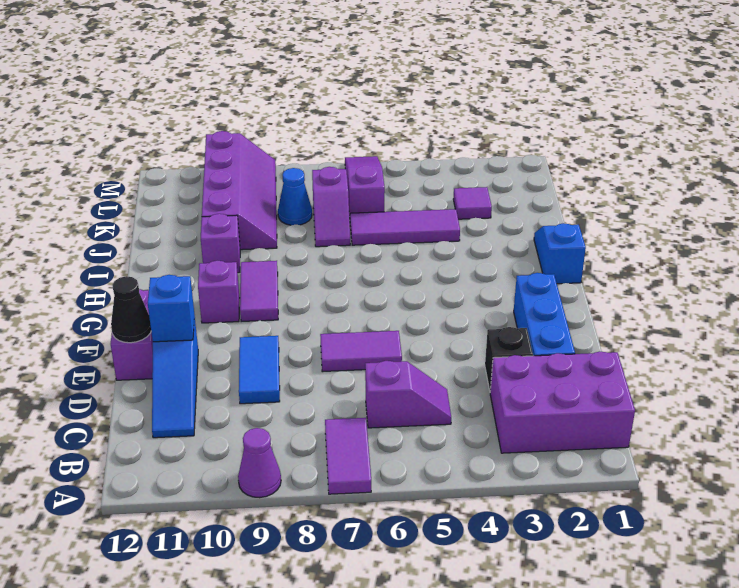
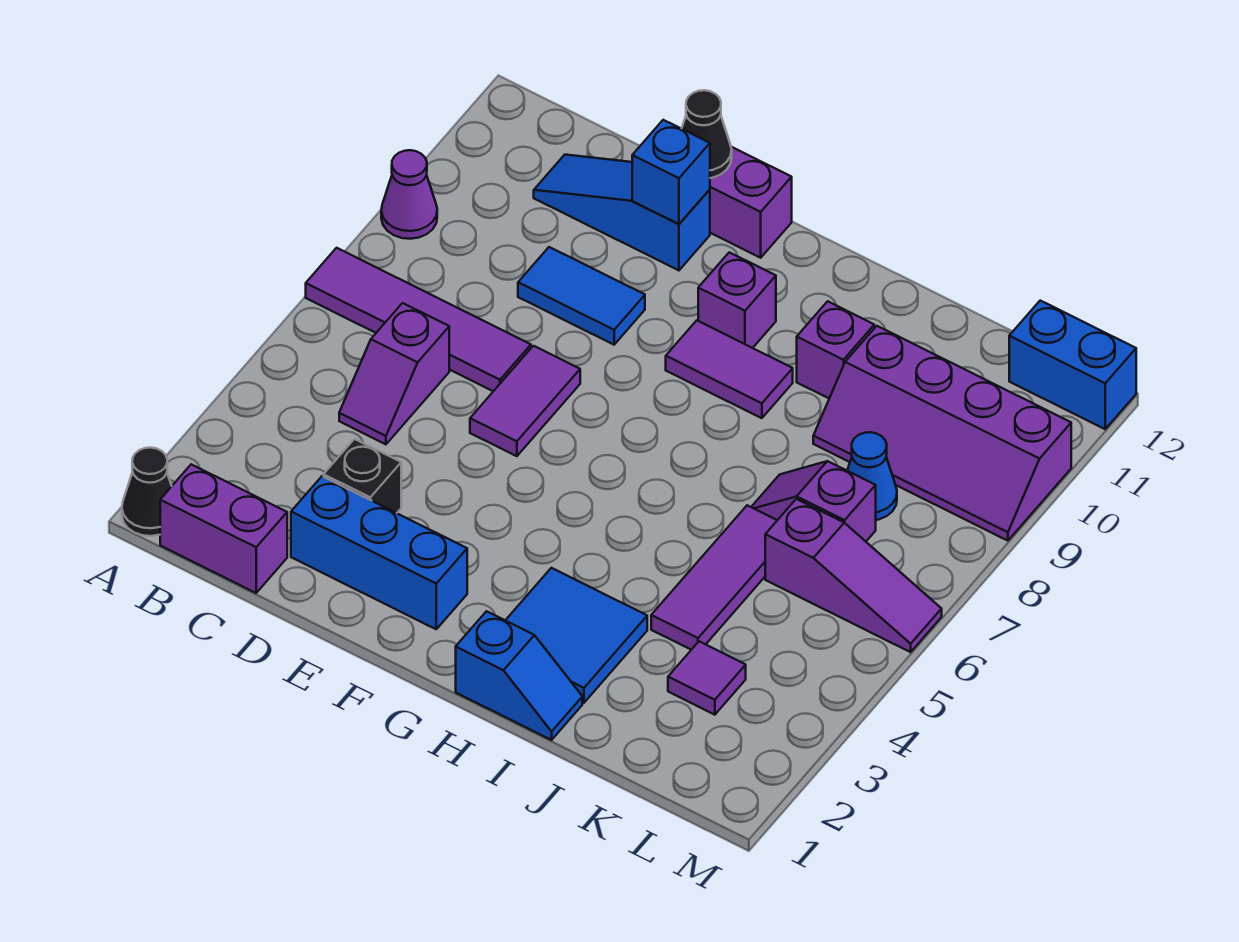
none -> black cone A1 level 1
purple tile A7:B7 level 1 -> purple tile A7:D7 level 1
purple brick B1:C3 level 1 -> purple brick B1:C1 level 1
none -> blue tile H2:I3 level 1
none -> blue brick L12:M12 level 1

